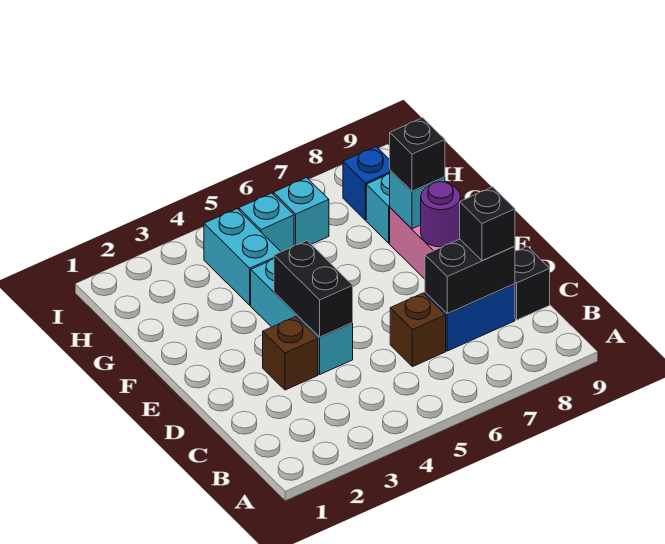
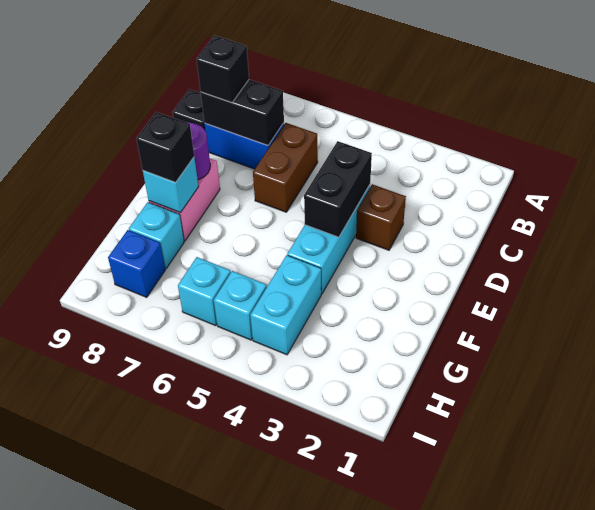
brown brick C6 level 1 -> brown brick C6:D6 level 1

